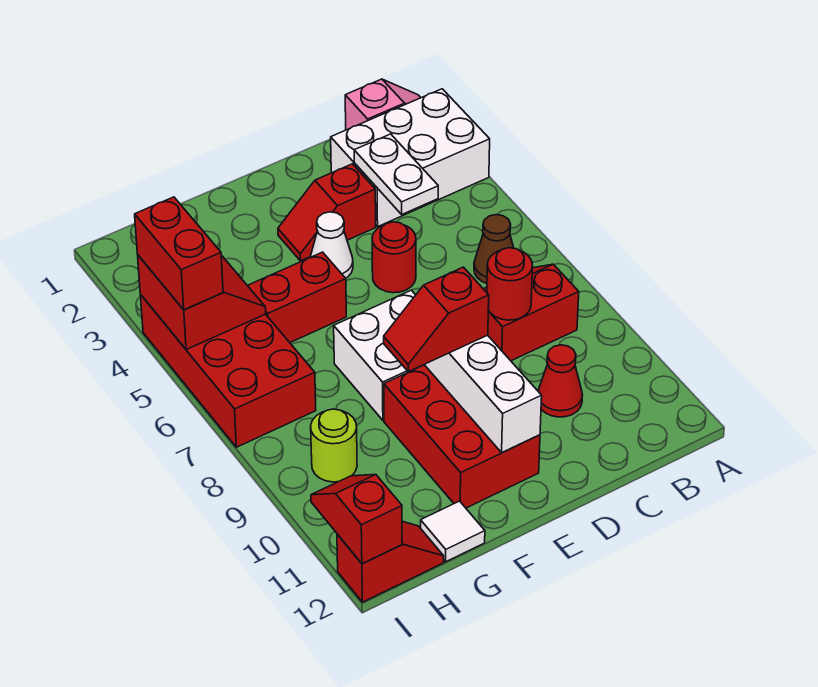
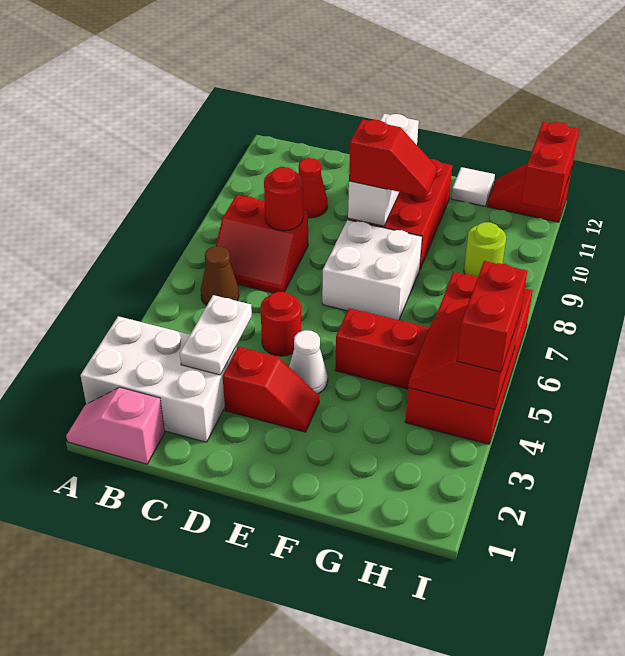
red slope I11:I12 level 2 top 12 -> red brick I11:I12 level 2

